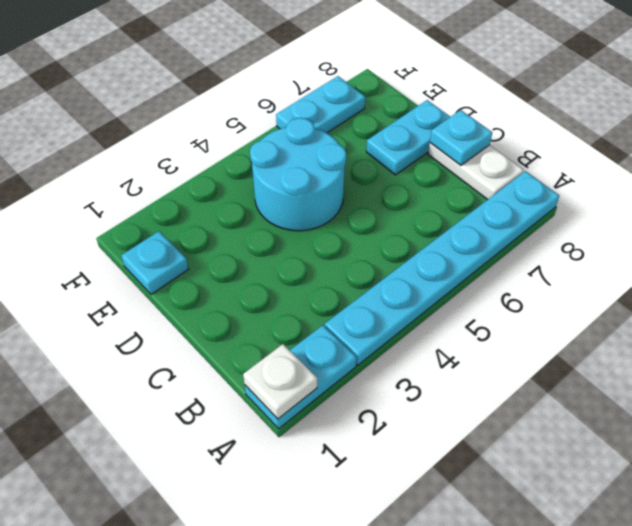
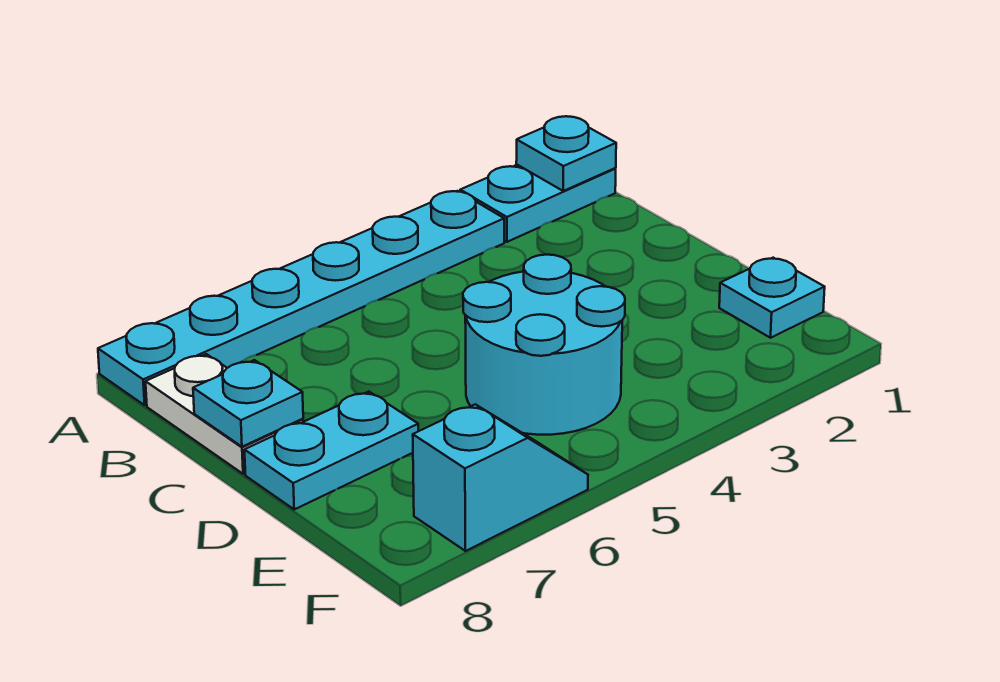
white plate A1 level 2 -> cyan plate A1 level 2
cyan plate F6:F7 level 1 -> cyan slope F6:F7 level 1 top 7

